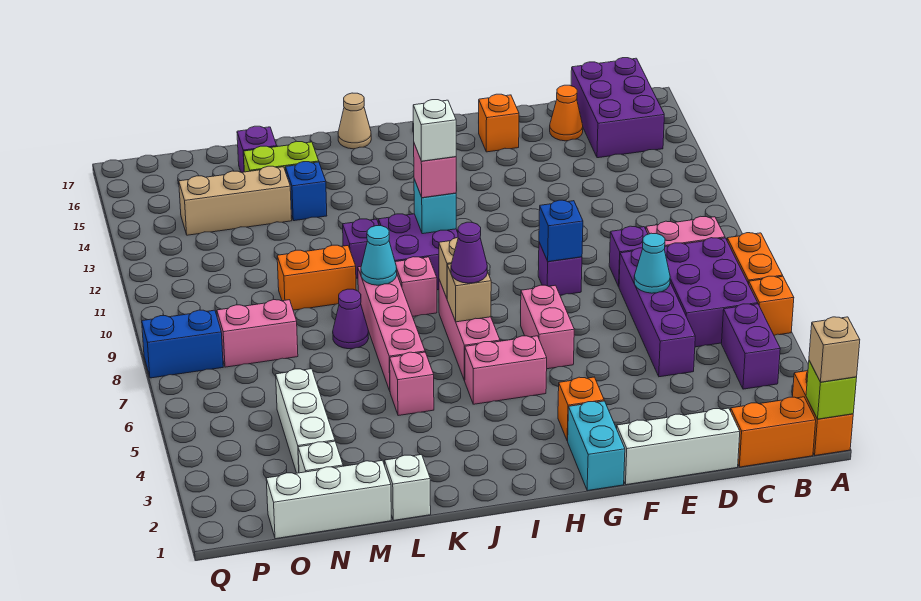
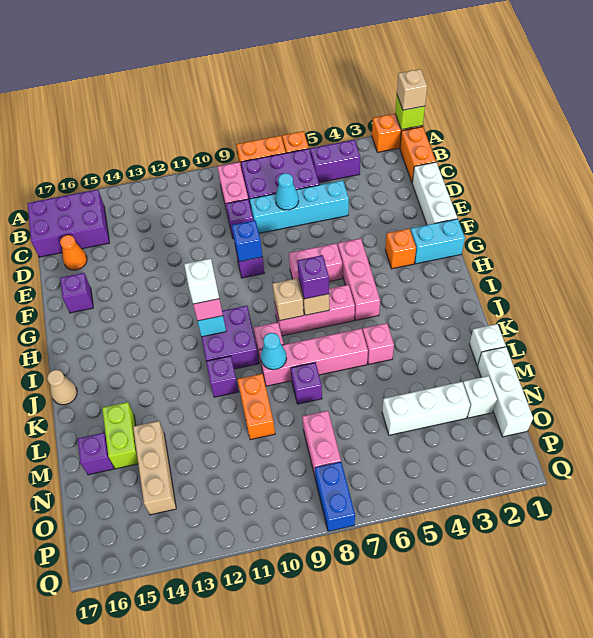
purple brick D5:D8 level 1 -> cyan brick D5:D8 level 1
orange brick F16 level 1 -> purple brick F16 level 1
pink brick H5:I5 level 1 -> pink brick G5:I5 level 1
purple cone I7 level 3 -> purple brick I7 level 3
purple cone L8 level 1 -> purple brick L8 level 1
blue brick L14 level 1 -> none

